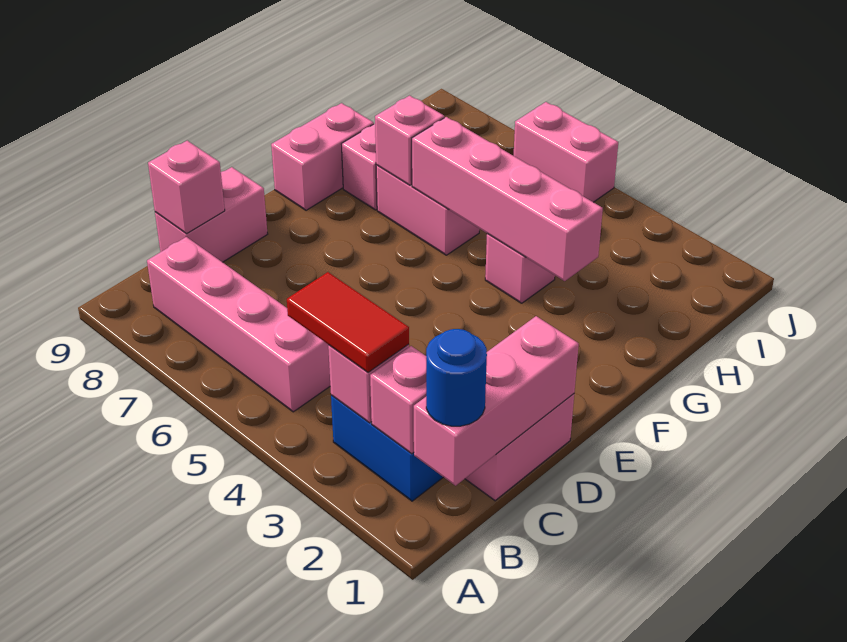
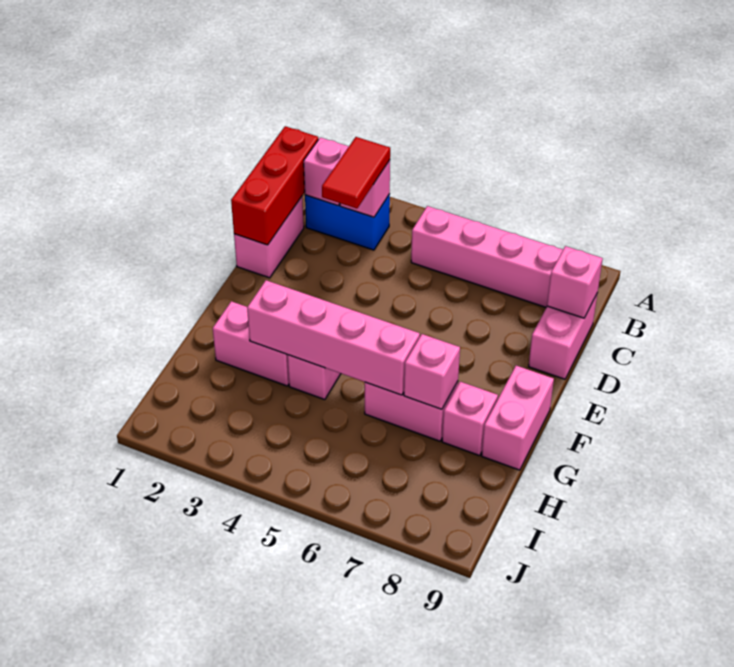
pink brick B1:D1 level 2 -> red brick B1:D1 level 2
blue round brick B1 level 3 -> none
red tile B3:B4 level 3 -> red tile B3:C3 level 3
pink brick J5:J6 level 1 -> pink brick G2:G3 level 1

